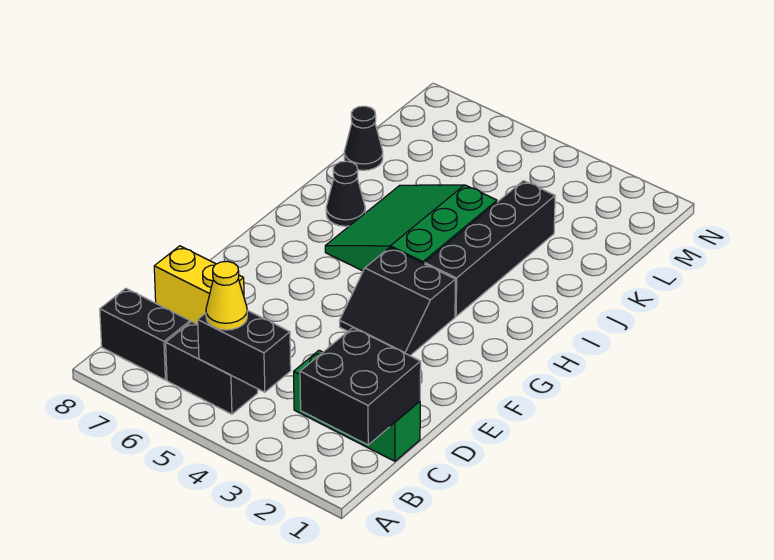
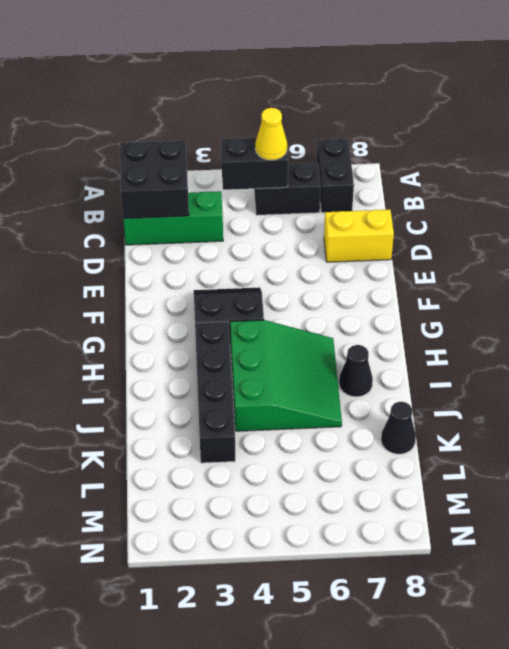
black brick B7:B8 level 1 -> black brick A7:B7 level 1

